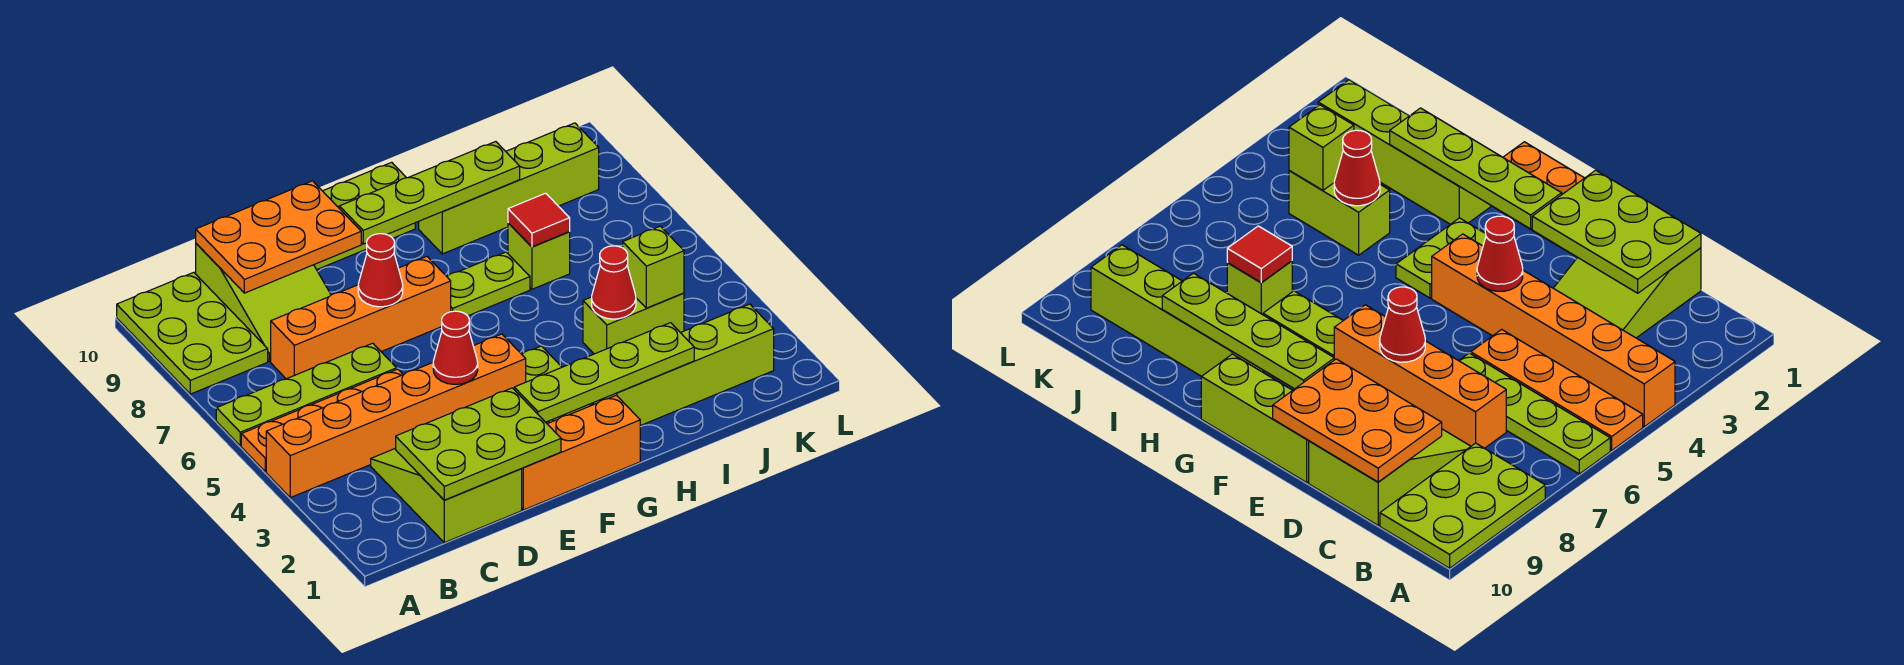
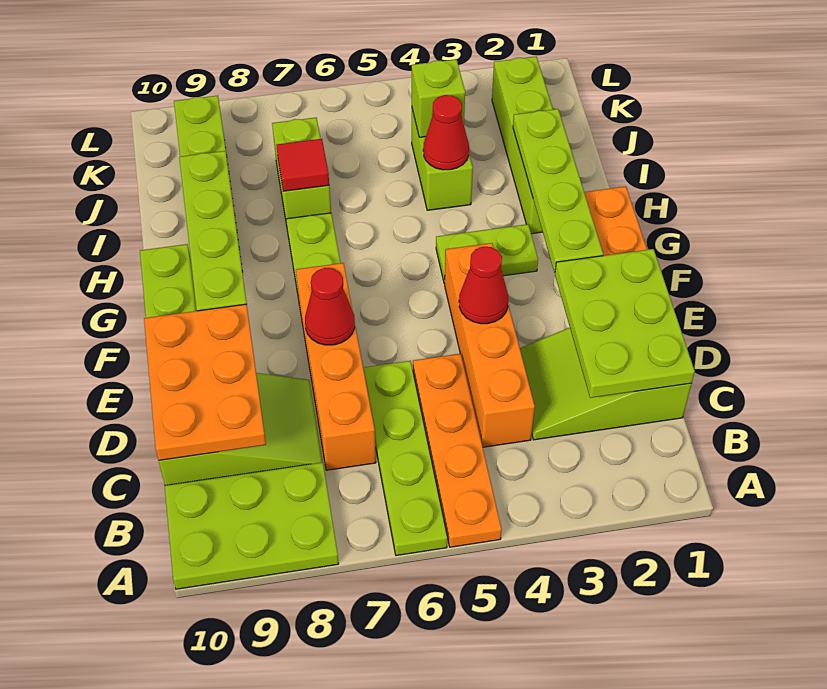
orange brick A4:F4 level 1 -> orange brick C4:F4 level 1
lime brick I7 level 1 -> lime brick I7:J7 level 1

